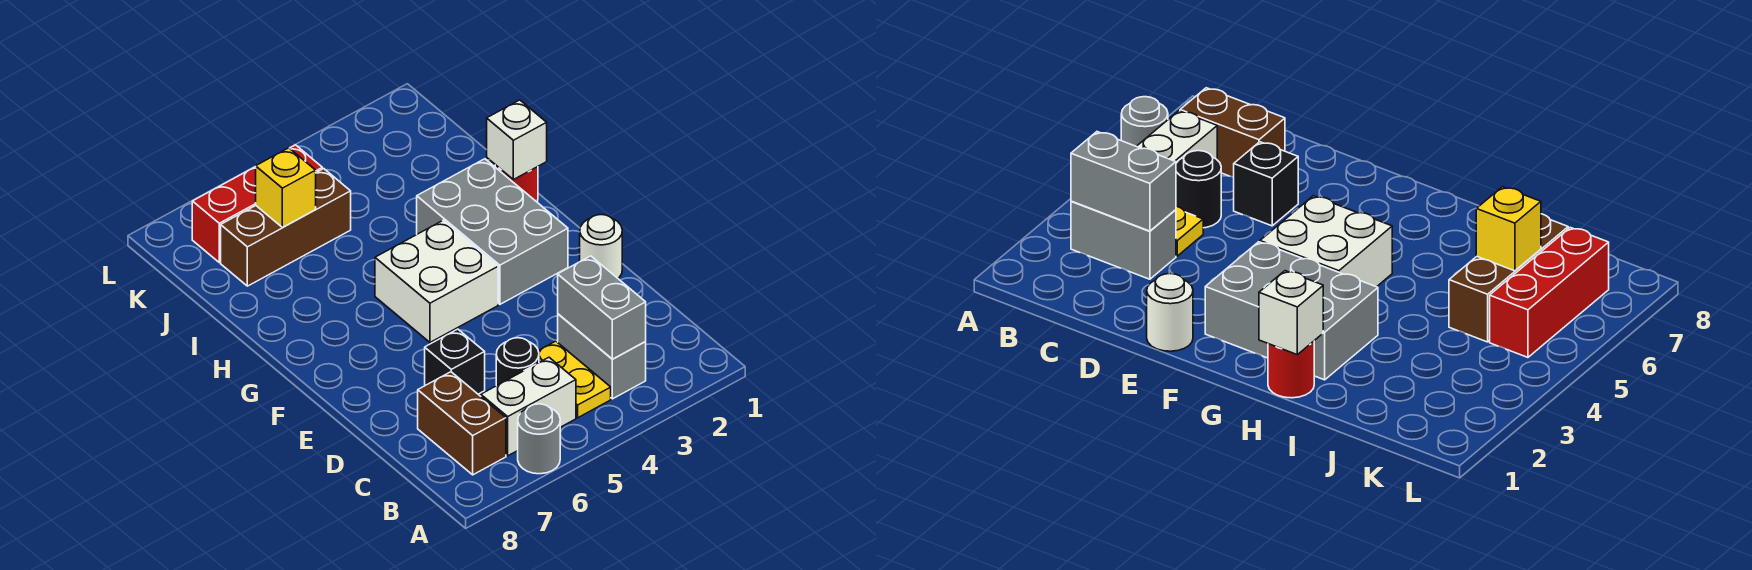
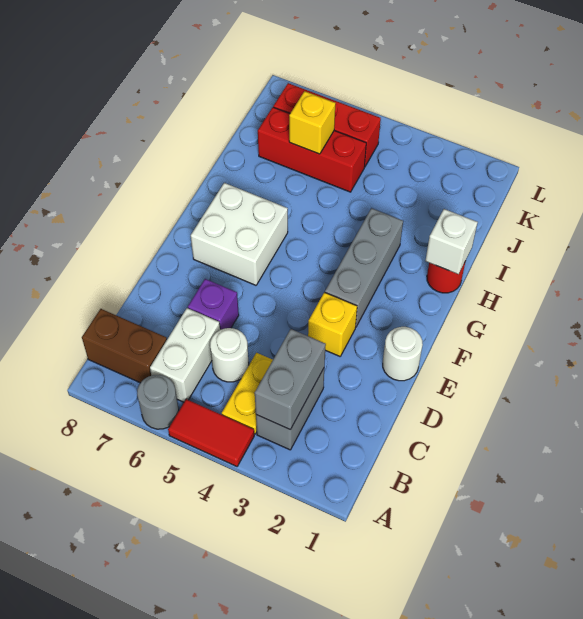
none -> red tile A4:A5 level 1
white brick B5:B6 level 1 -> white brick B6:C6 level 1
brown brick B7:C7 level 1 -> brown brick B7:B8 level 1
black round brick C5 level 1 -> white round brick C5 level 1
black brick D6 level 1 -> purple brick D6 level 1
none -> yellow brick E3 level 1
grey brick F2:H3 level 1 -> grey brick F3:H3 level 1
white brick F4:G5 level 1 -> white brick F6:G7 level 1
brown brick J5:J7 level 1 -> red brick J5:J7 level 1

